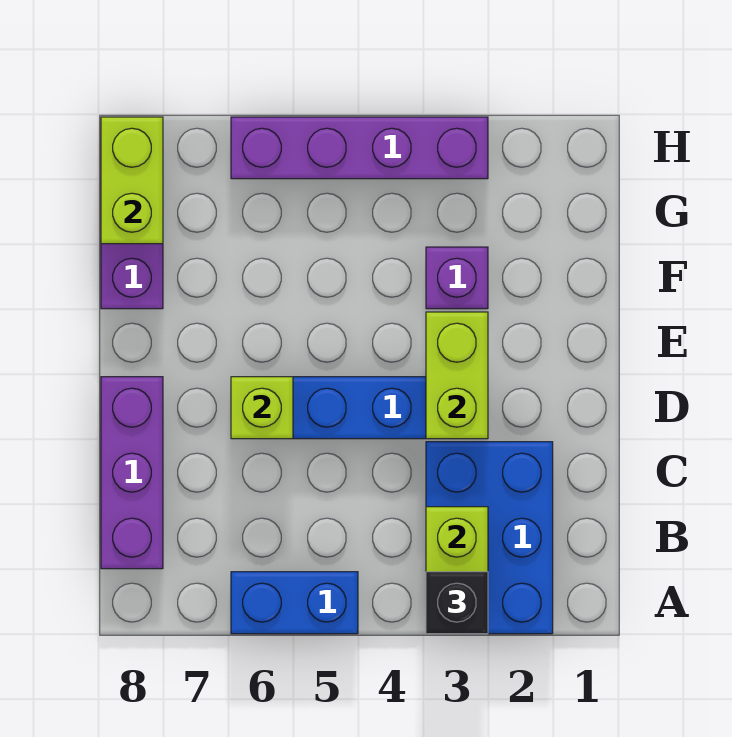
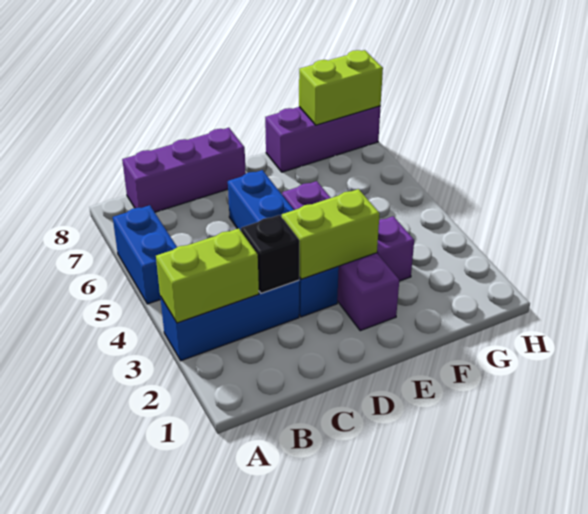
blue brick A2:C3 level 1 -> blue brick A3:C3 level 1
black brick A3 level 3 -> black brick C3 level 2
lime brick D6 level 2 -> none
purple brick H3:H6 level 1 -> purple brick E2:E5 level 1

